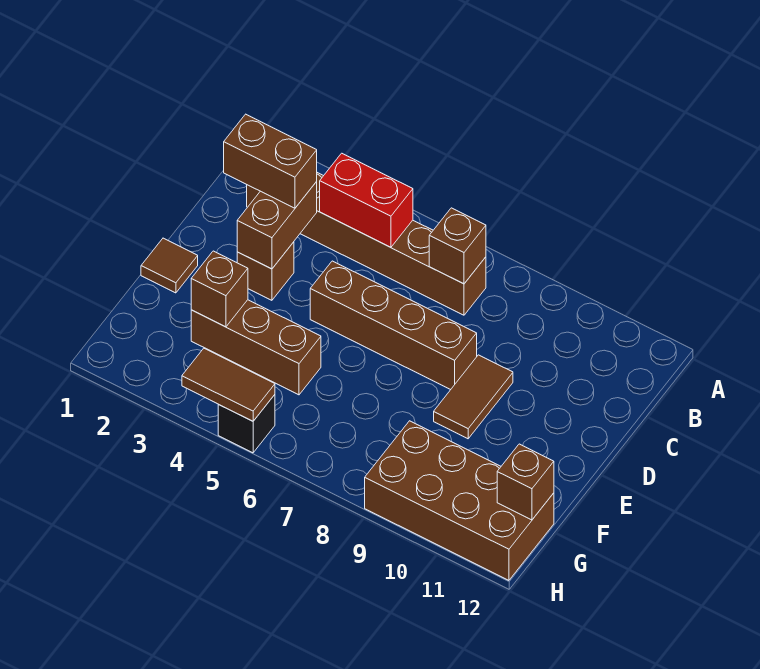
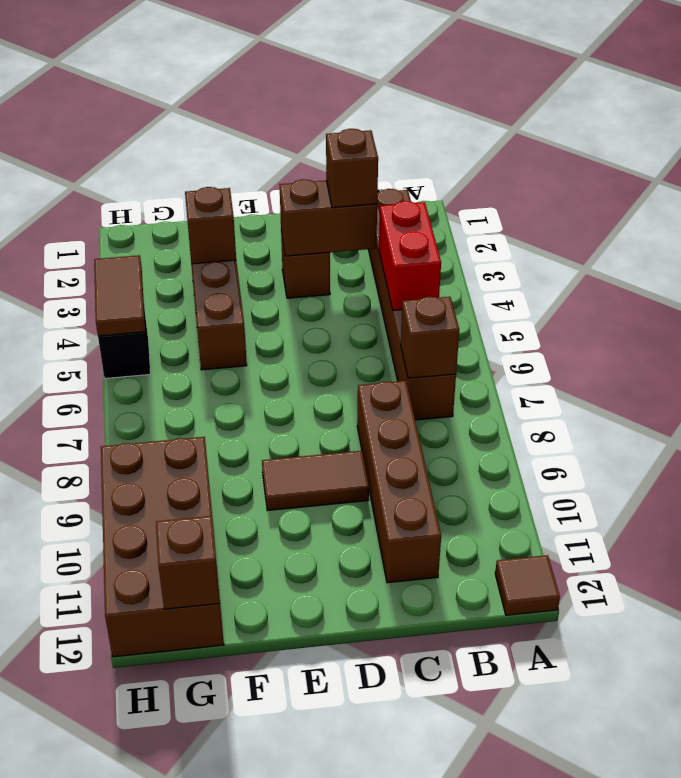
brown brick C2:C3 level 3 -> brown brick C3 level 3
brown brick D5:D8 level 1 -> brown brick C8:C11 level 1
brown tile E1 level 1 -> brown tile A12 level 1

